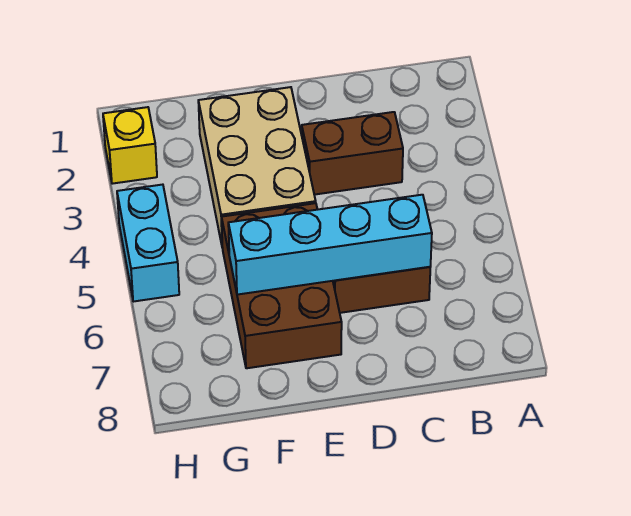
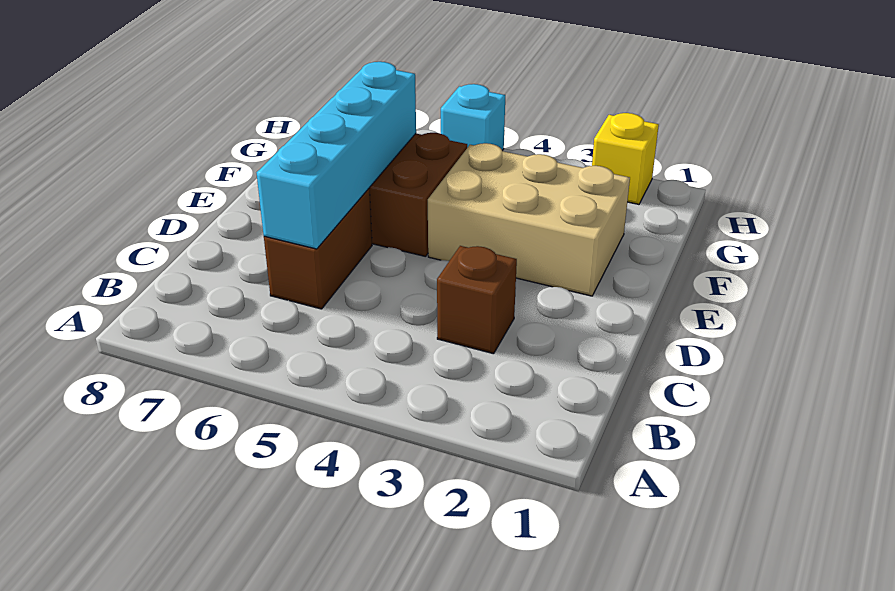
brown brick C3:D3 level 1 -> brown brick C3 level 1
cyan brick H4:H5 level 1 -> cyan brick H5 level 1

